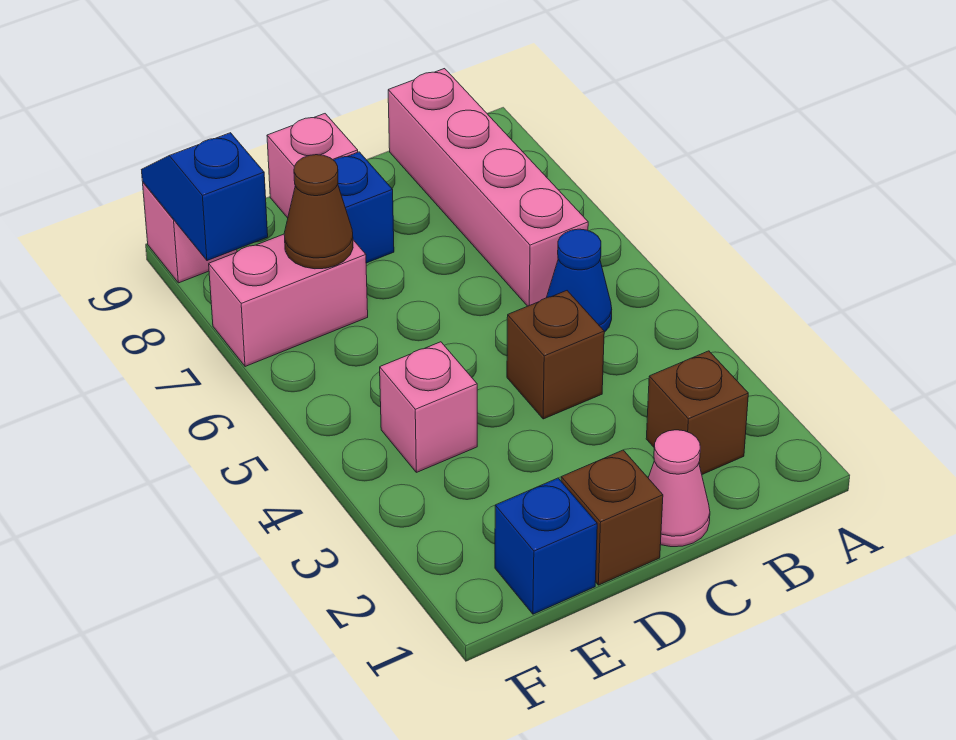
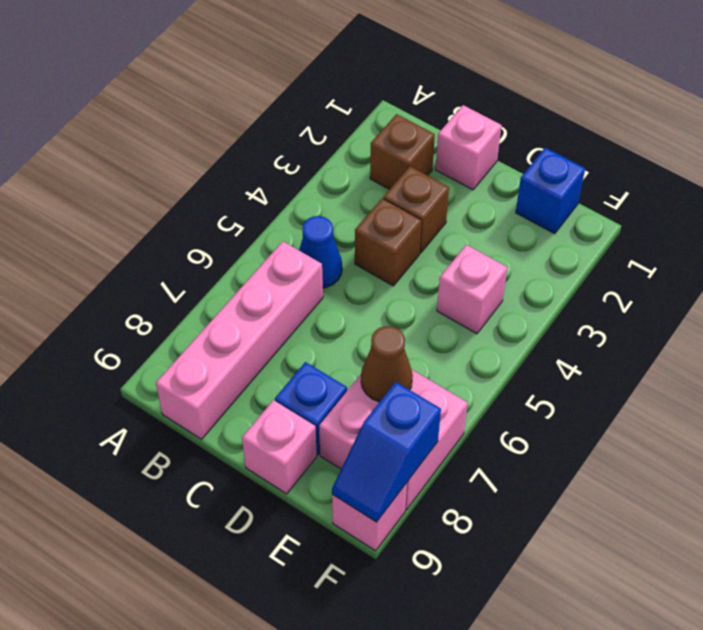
pink cone C1 level 1 -> pink brick C1 level 1
brown brick D1 level 1 -> brown brick C3 level 1
pink brick E7:F7 level 1 -> pink brick E7:F8 level 1

